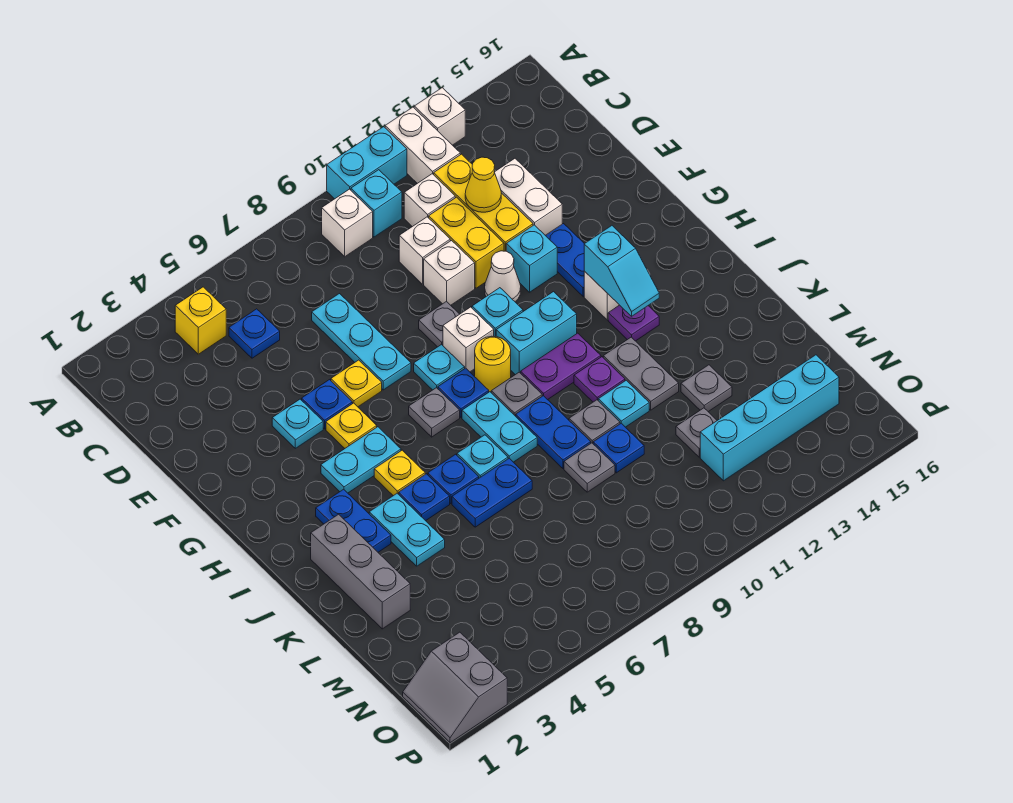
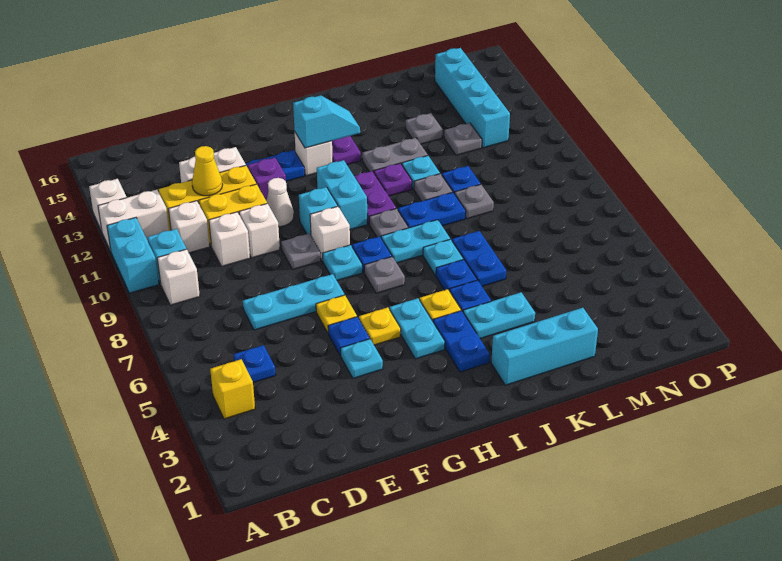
cyan brick F12 level 1 -> purple brick F12 level 1
yellow round brick H9 level 1 -> none
blue plate I3:J3 level 1 -> blue plate I3:I4 level 1
grey brick J2:L2 level 1 -> cyan brick J2:L2 level 1
grey slope O1:P2 level 1 top 2 -> none

